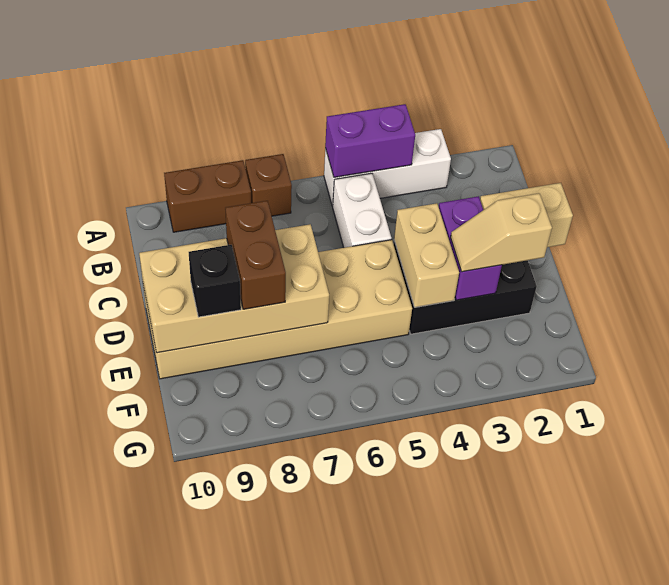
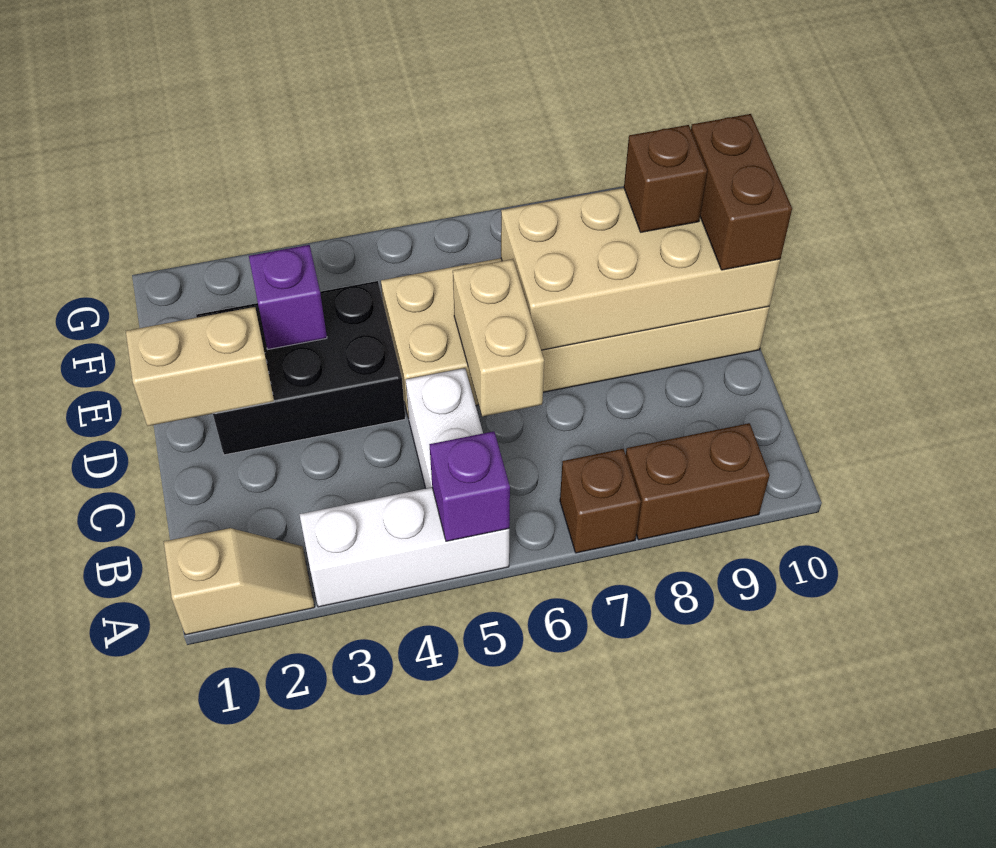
purple brick A4:A5 level 2 -> purple brick A5 level 2
purple brick D3:E3 level 2 -> purple brick E3 level 2
tan brick D4:E4 level 2 -> tan brick C6:D6 level 2
brown brick D8:E8 level 3 -> brown brick D10:E10 level 3
tan slope E2:E3 level 3 top 2 -> tan slope A1:A2 level 1 top 1
black brick E9 level 3 -> brown brick E9 level 3

